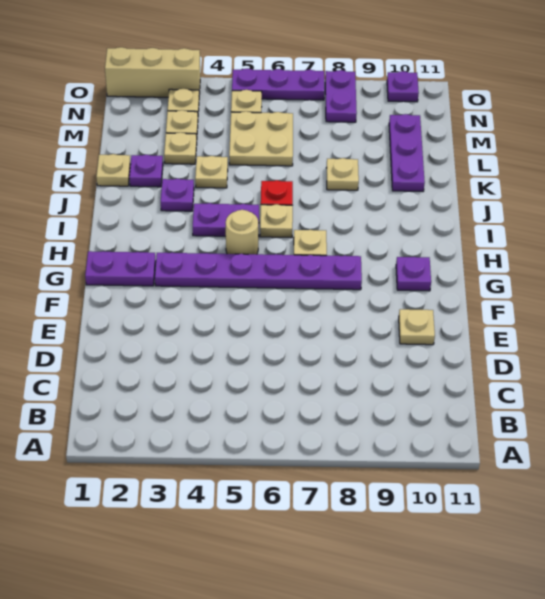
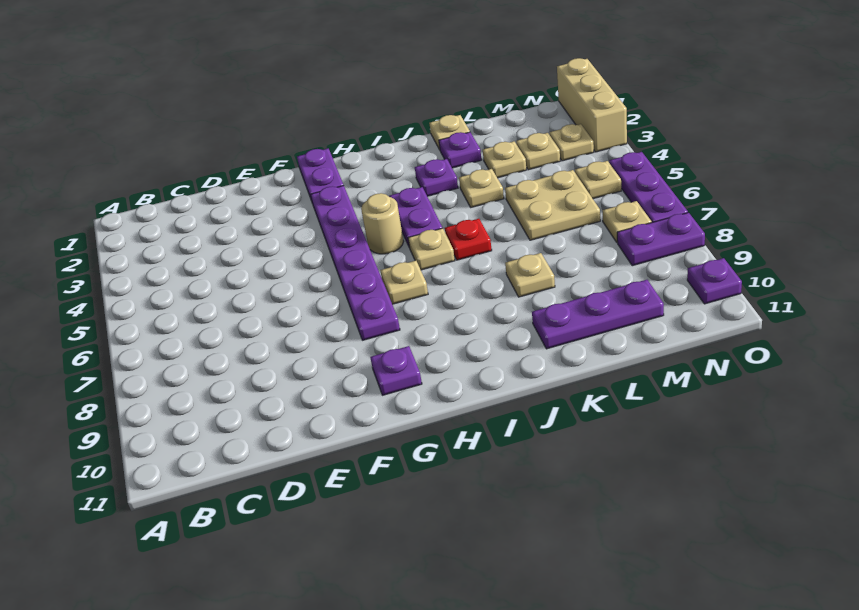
tan plate E10 level 1 -> tan plate N7 level 1

